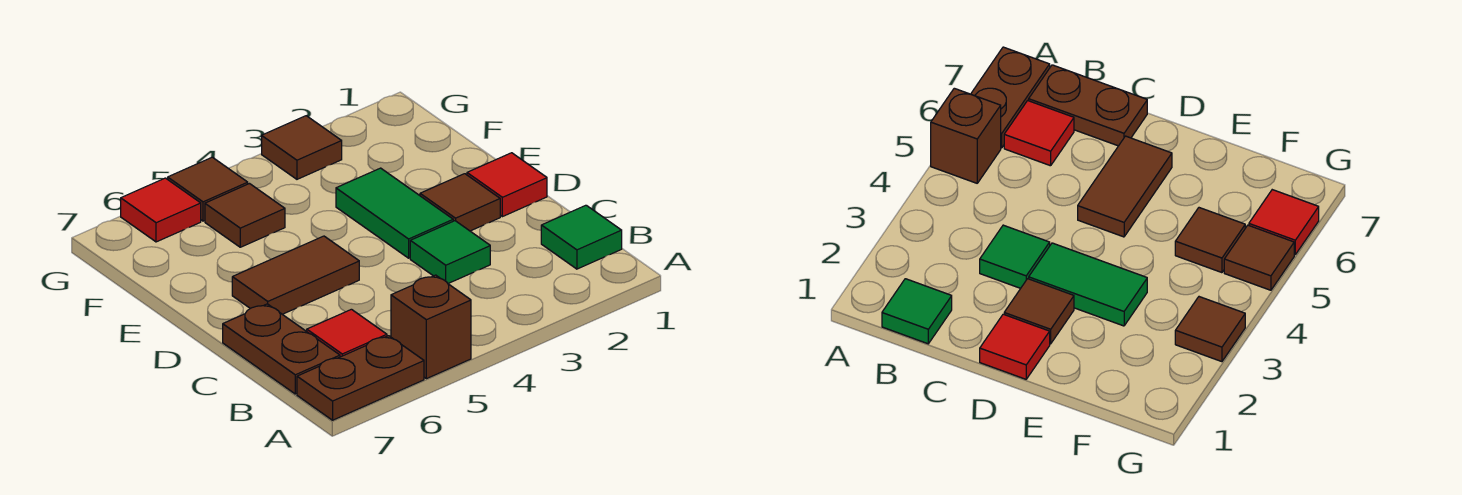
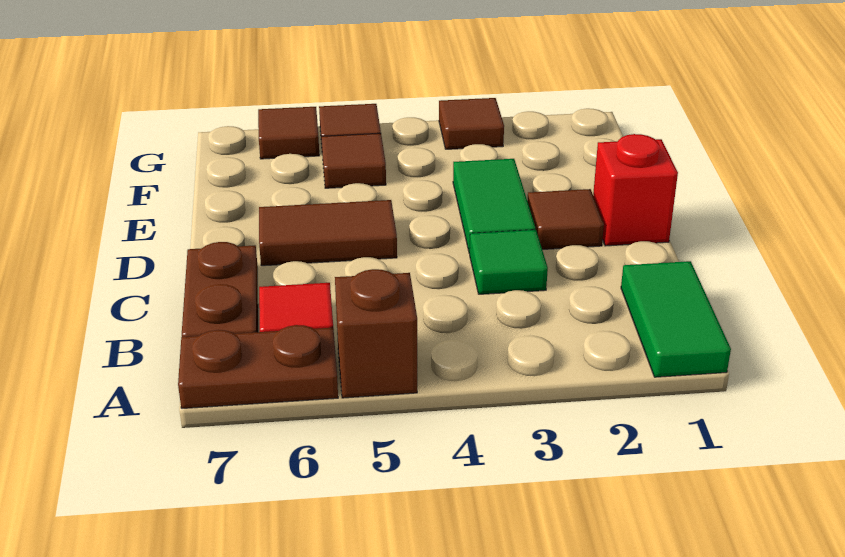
green tile B1 level 1 -> green tile A1:B1 level 1
red tile D1 level 1 -> red brick D1 level 1
red tile G6 level 1 -> brown tile G6 level 1

